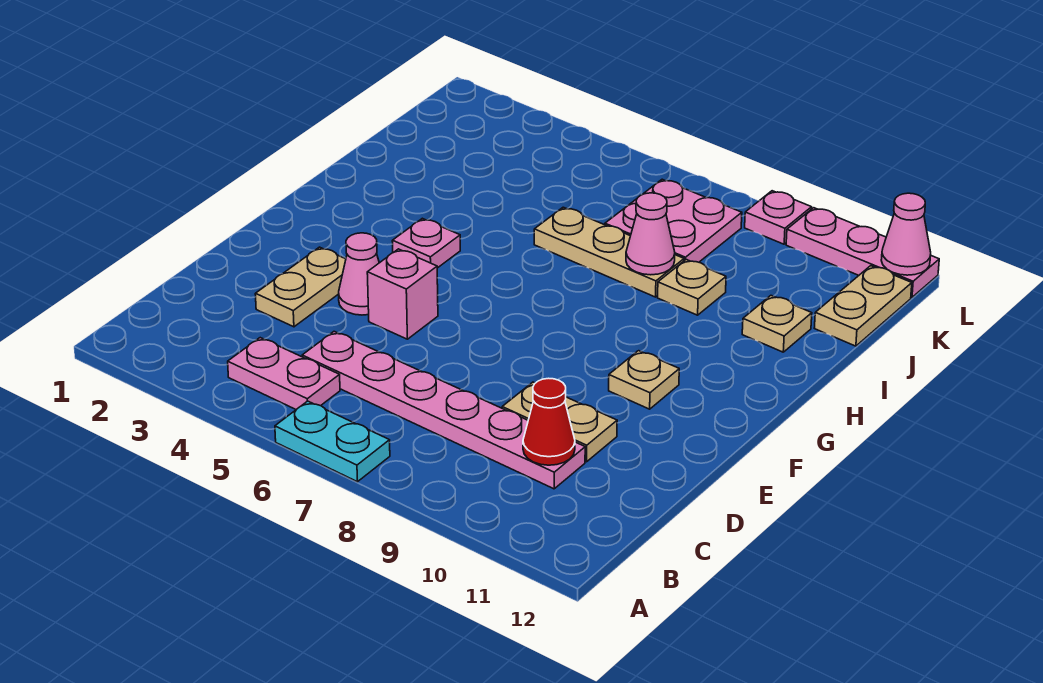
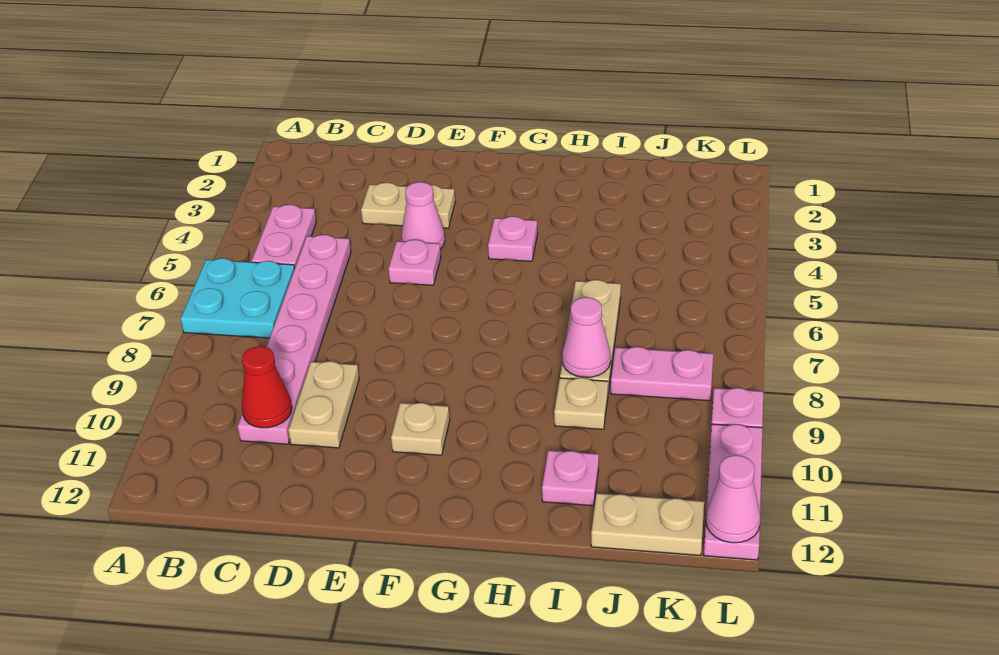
cyan plate A6:A7 level 1 -> cyan plate A6:B7 level 1
pink brick E5 level 1 -> pink plate E5 level 1
tan plate I11 level 1 -> pink plate I11 level 1
pink plate J7:K8 level 1 -> pink plate J8:K8 level 1

